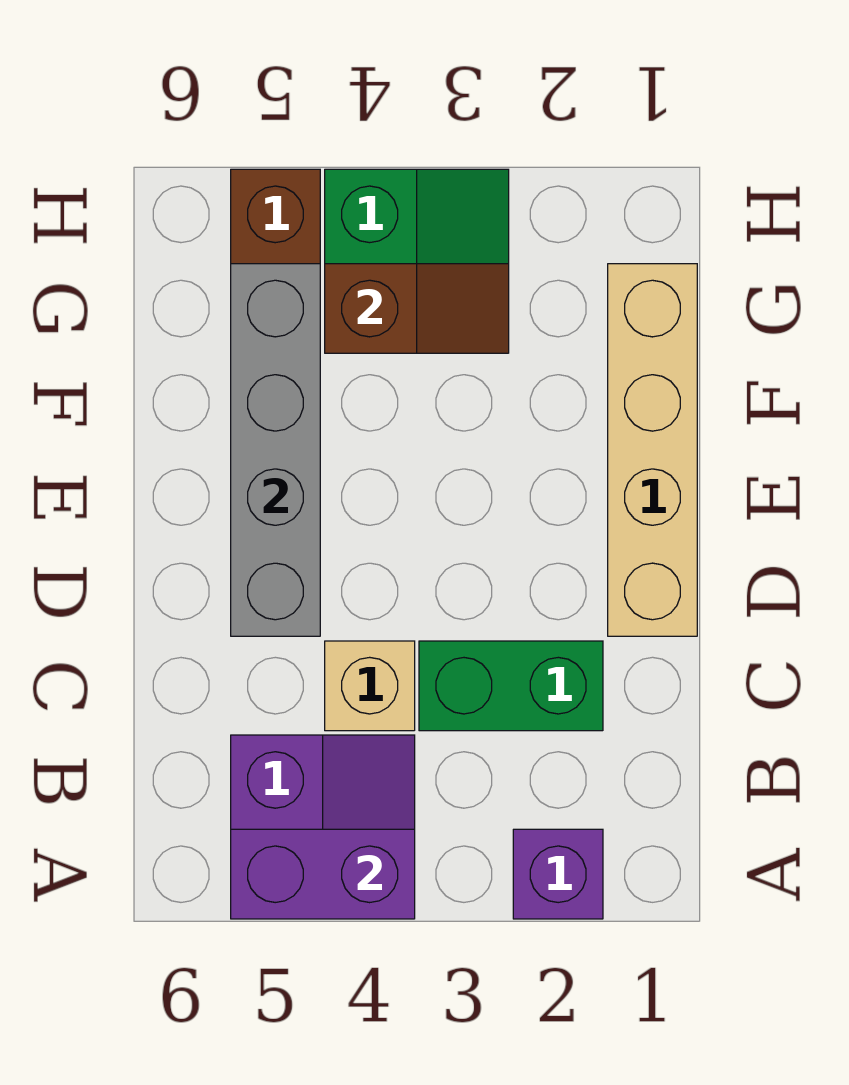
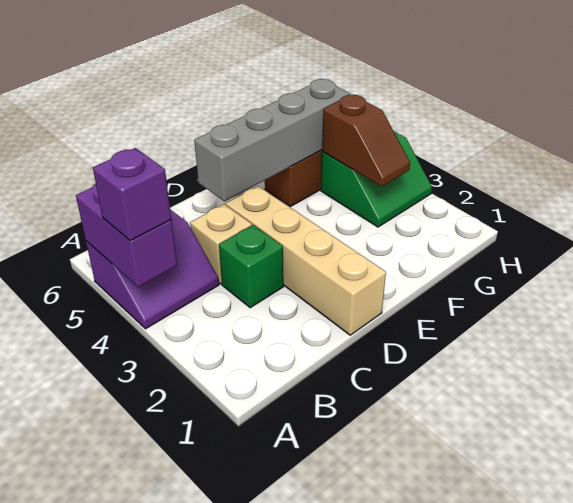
purple brick A2 level 1 -> purple brick A4 level 3
green brick C2:C3 level 1 -> green brick C3 level 1
tan brick D1:G1 level 1 -> tan brick D1:D4 level 1

